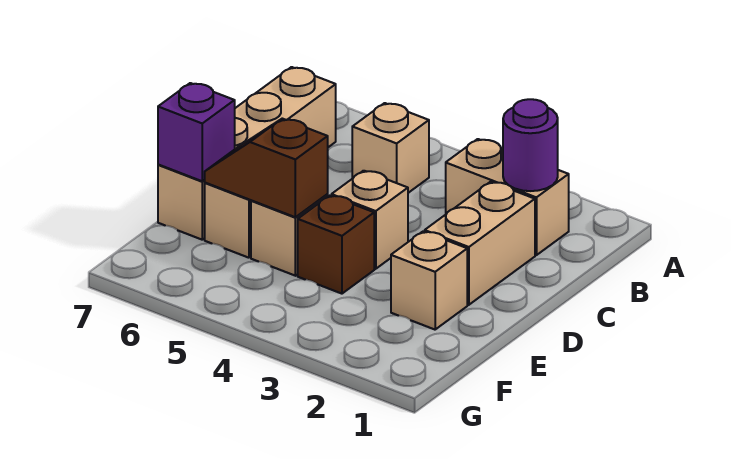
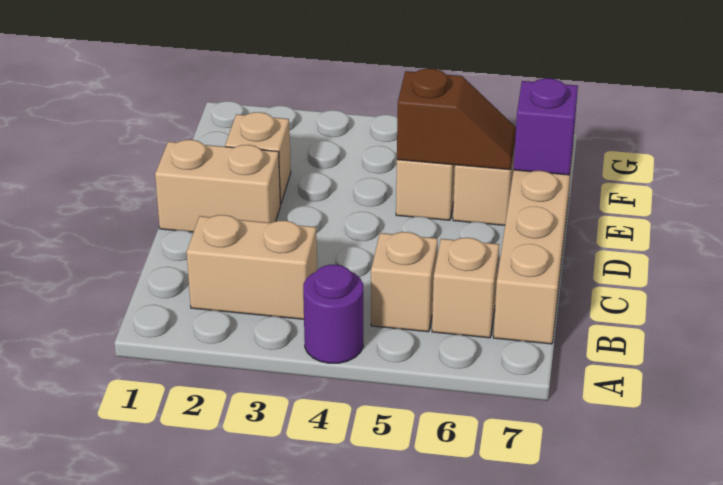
purple round brick B2 level 2 -> purple round brick A4 level 1
tan brick C2:D2 level 1 -> tan brick D1:D2 level 1
tan brick D4 level 1 -> tan brick B6 level 1
brown brick E4 level 1 -> none

